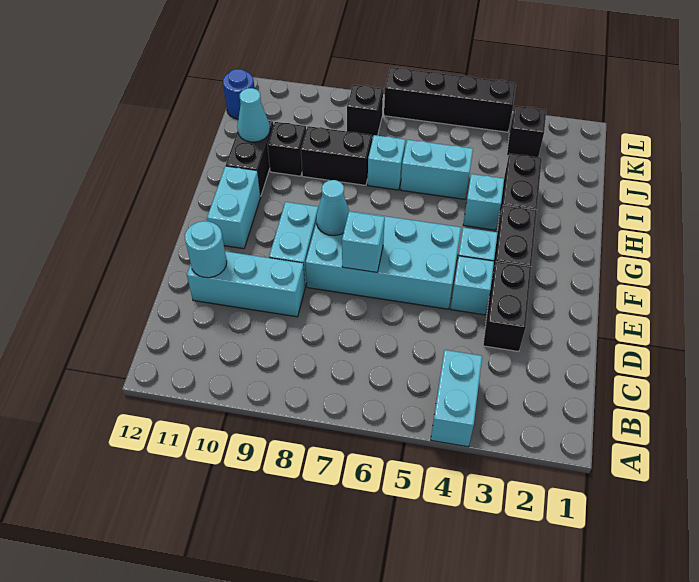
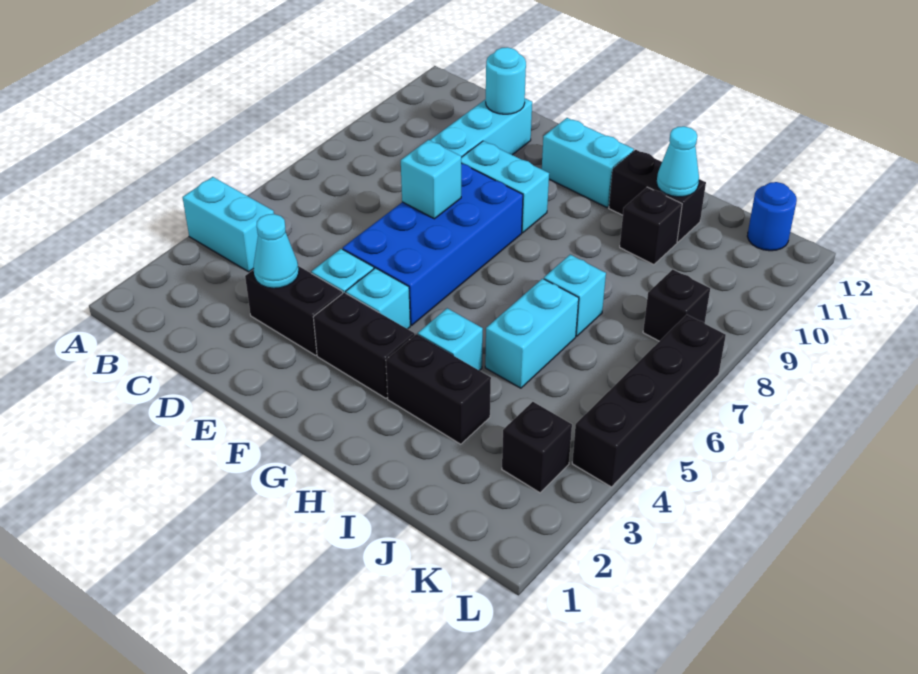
cyan brick E5:F8 level 1 -> blue brick E5:F8 level 1
cyan cone F8 level 2 -> cyan cone D3 level 2
black brick I8:I9 level 1 -> none

